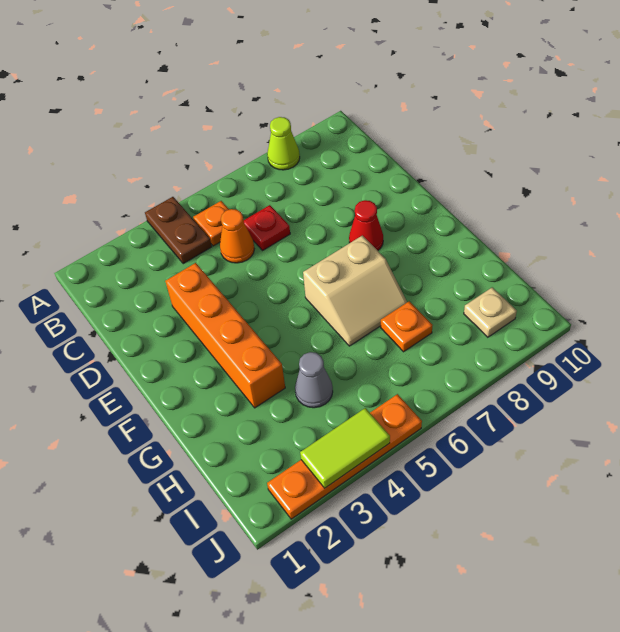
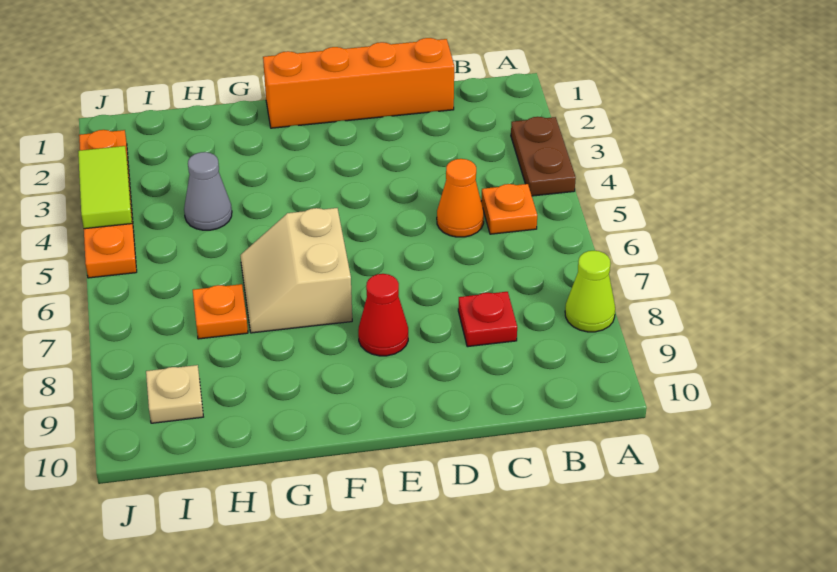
brown plate A4:B4 level 1 -> brown plate A3:A4 level 1
red plate C6 level 1 -> red plate C8 level 1
orange brick D3:G3 level 1 -> orange brick C1:F1 level 1

